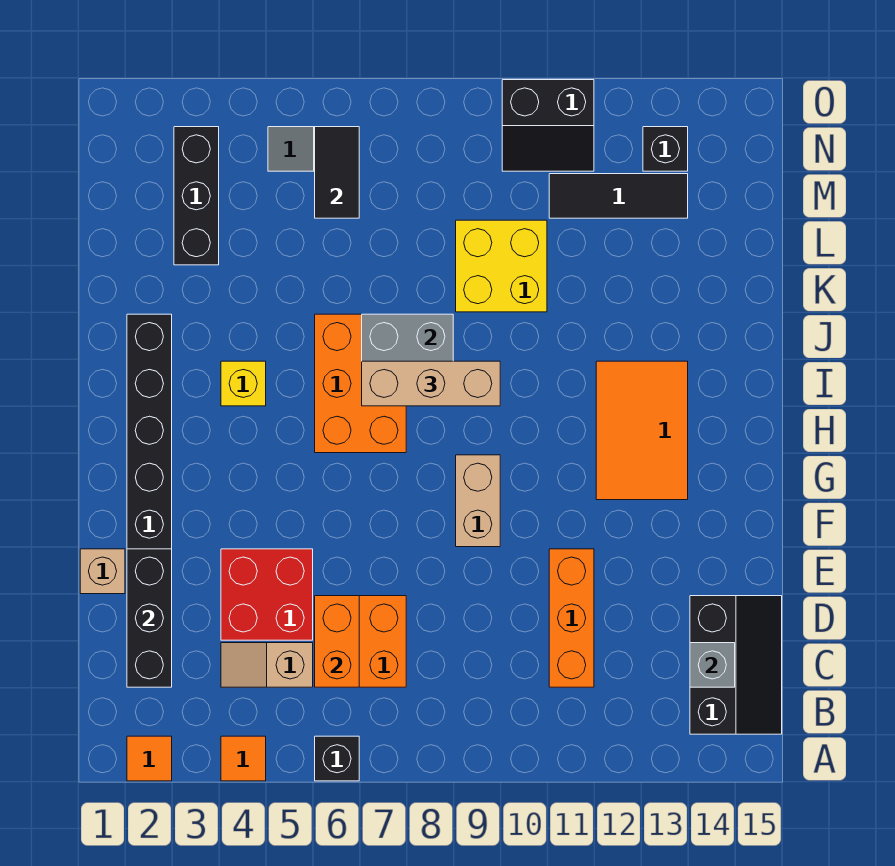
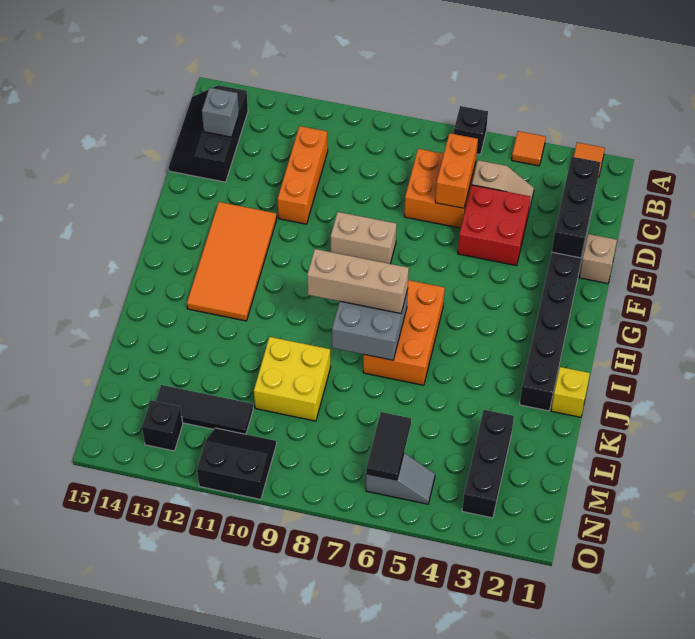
tan brick F9:G9 level 1 -> tan brick F8:F9 level 1
orange tile G12:I13 level 1 -> orange tile F12:I13 level 1
yellow brick I4 level 1 -> yellow brick J1 level 1

